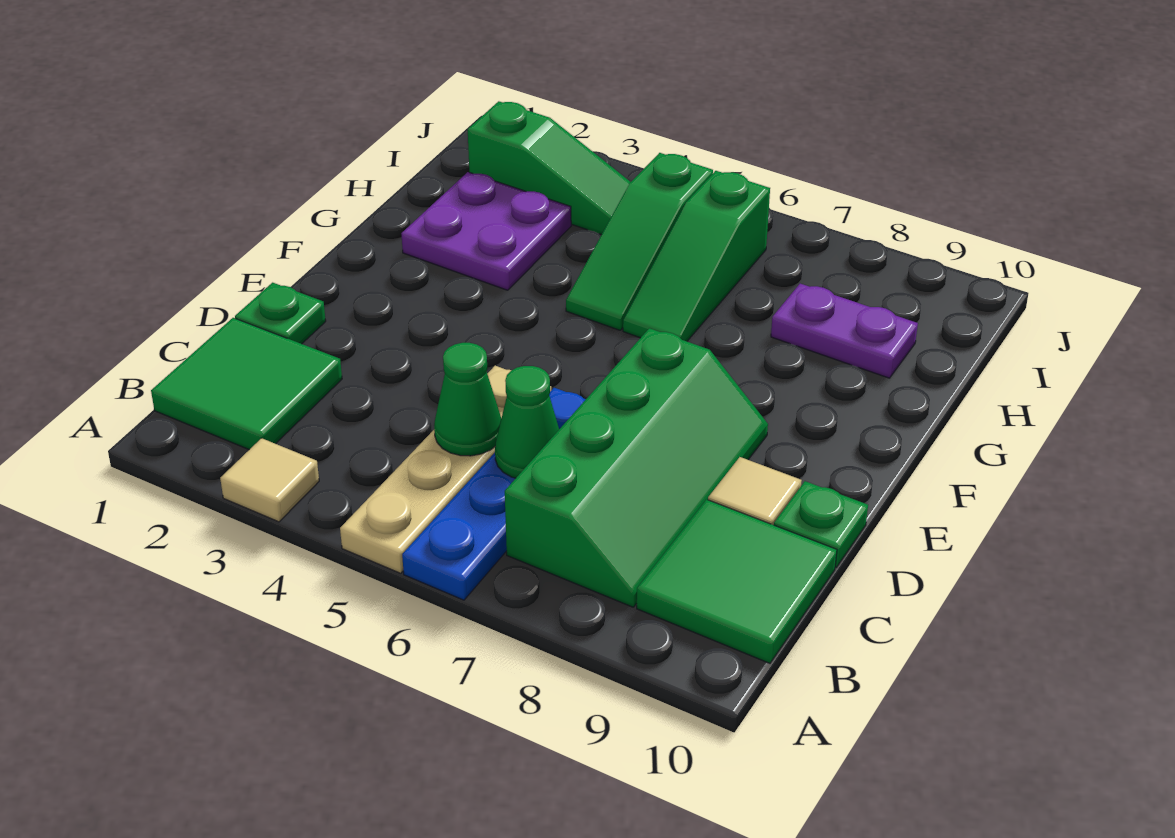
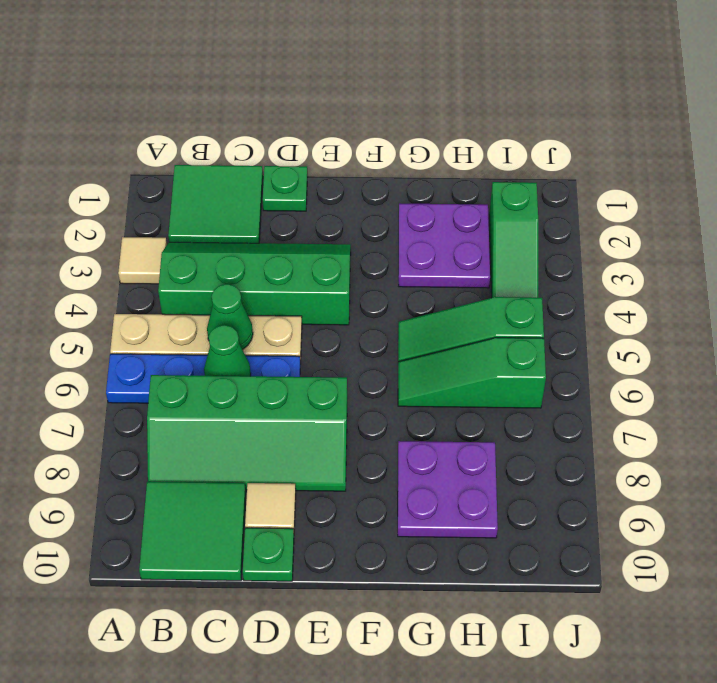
none -> green slope B3:E4 level 1 top 4
purple plate H8:H9 level 1 -> purple plate G8:H9 level 1

